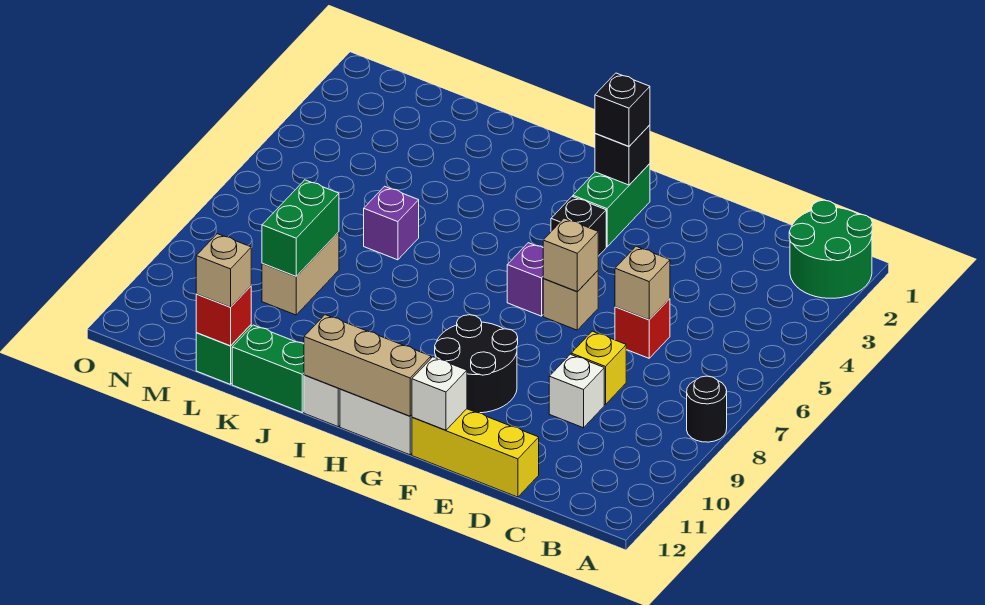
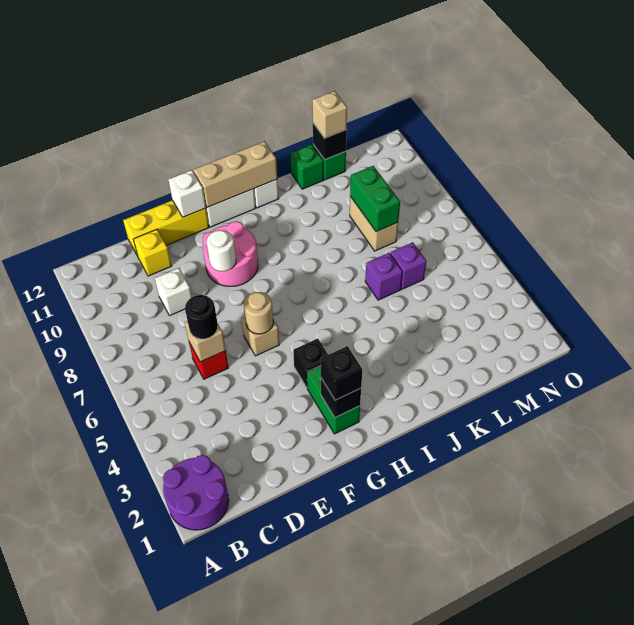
green round brick A1:B2 level 1 -> purple round brick A1:B2 level 1
black round brick A8 level 1 -> black round brick D6 level 3
yellow brick D8 level 1 -> yellow brick D11 level 1
tan brick F6 level 2 -> tan round brick F6 level 2
black round brick F9:G10 level 1 -> pink round brick F9:G10 level 1
none -> white round brick F9 level 2
purple brick G6 level 1 -> purple brick L6 level 1
green brick J12:K12 level 1 -> green brick K12 level 1
red brick L12 level 2 -> black brick L12 level 2

